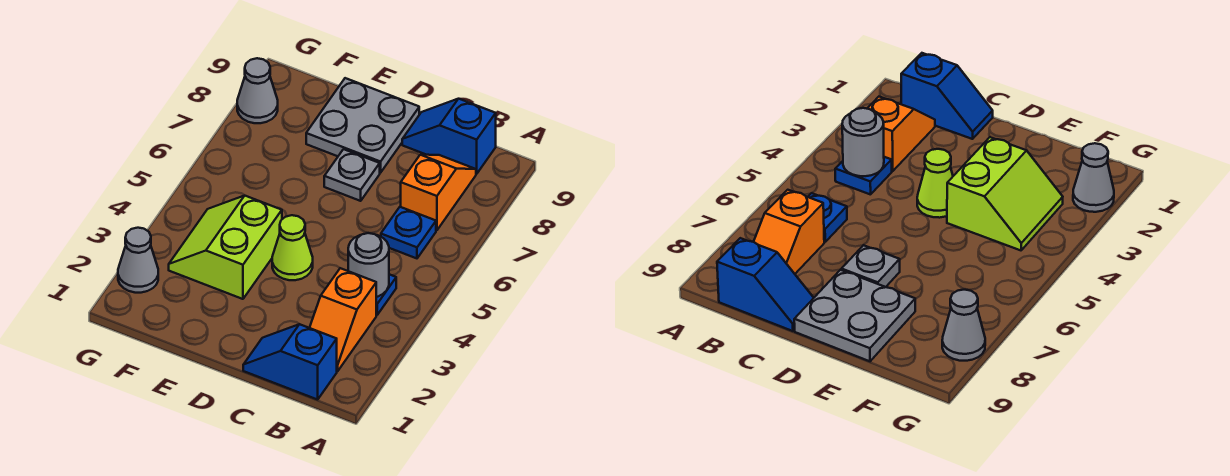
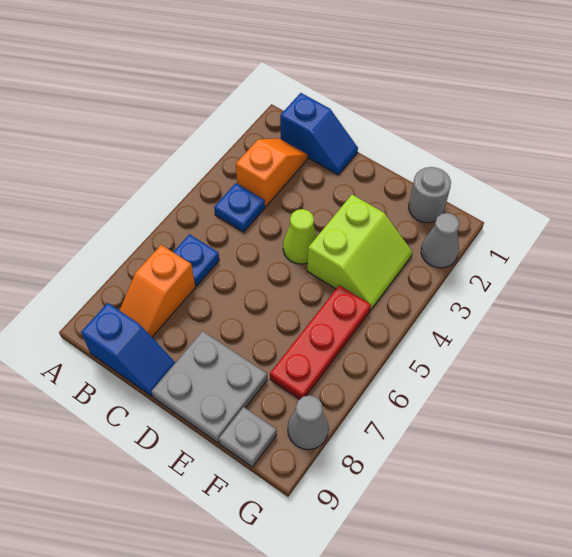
grey round brick B4 level 2 -> grey round brick F1 level 1
grey plate D7 level 1 -> grey plate F9 level 1
none -> red plate F5:F7 level 1

